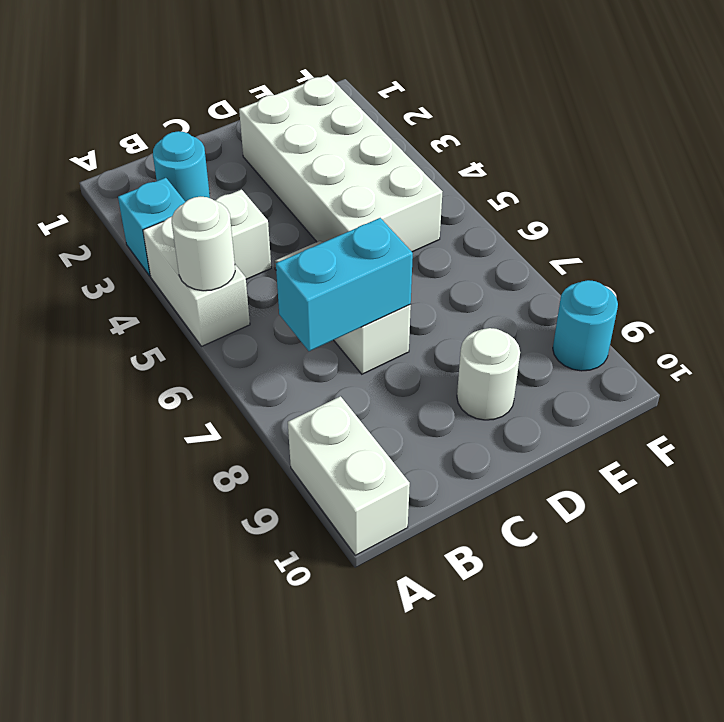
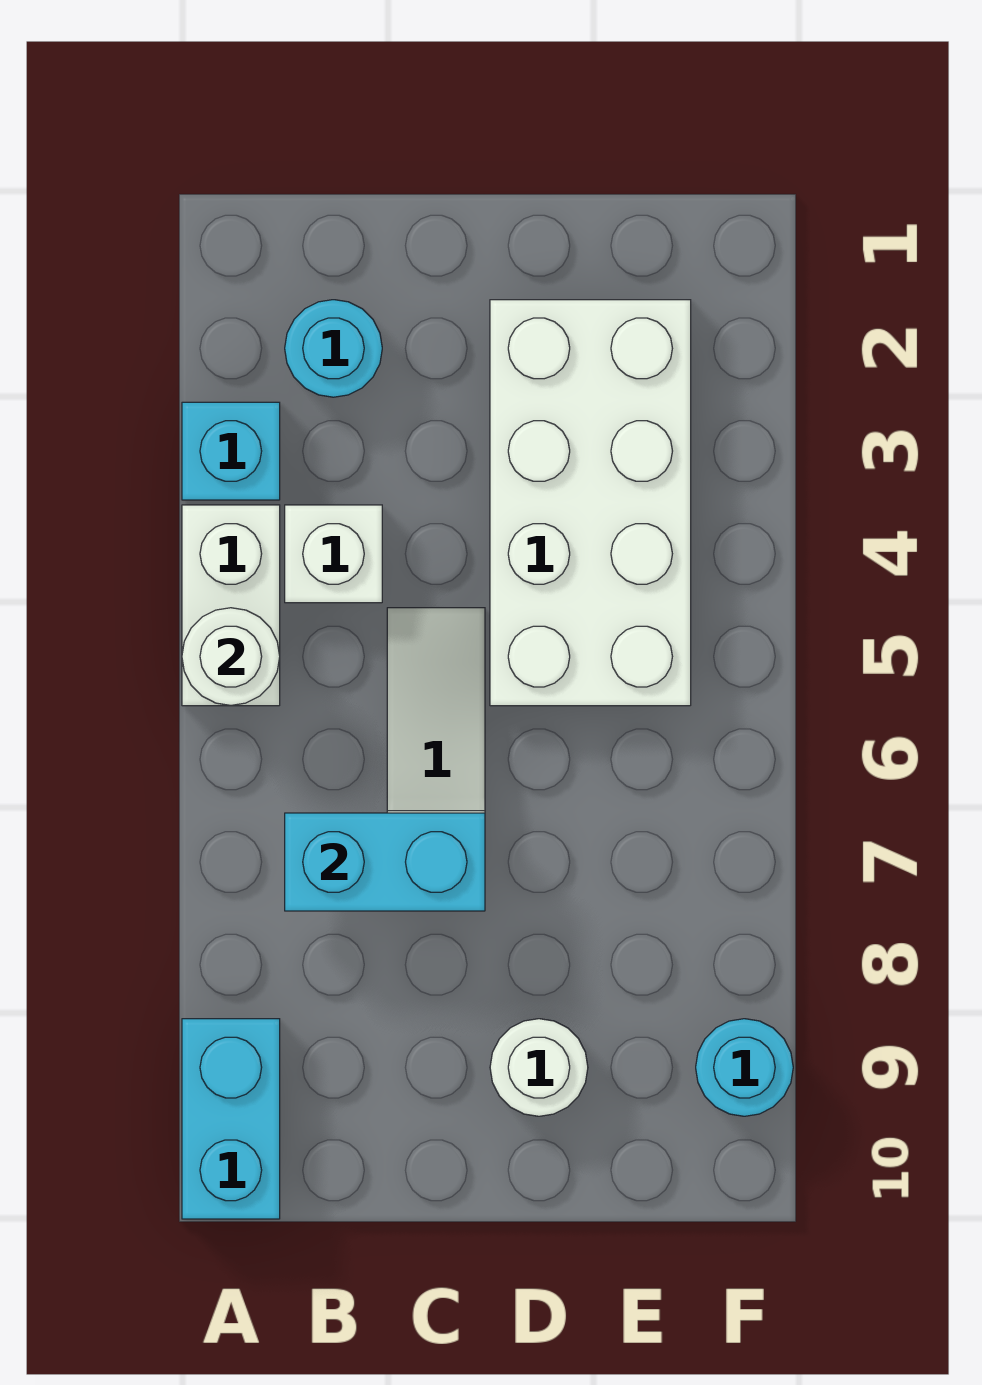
white brick A9:A10 level 1 -> cyan brick A9:A10 level 1

